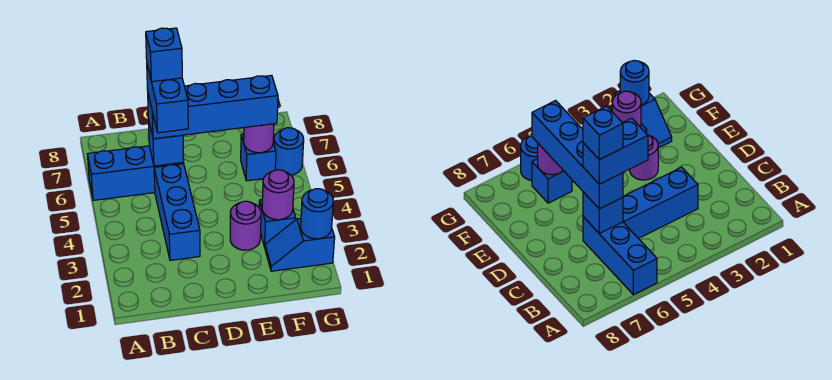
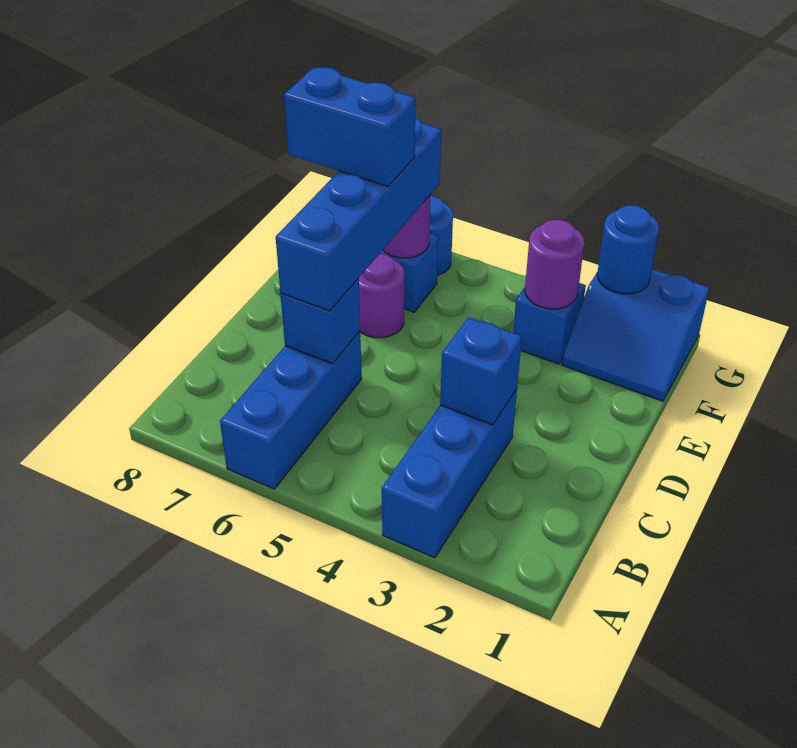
blue brick C3:C5 level 1 -> blue brick A3:C3 level 1
blue brick C5:C6 level 4 -> blue brick E6:E7 level 4
blue brick C6 level 5 -> blue brick C3 level 2
purple round brick E3 level 1 -> purple round brick E6 level 1
blue slope F2:G2 level 1 top G -> blue slope F1:G2 level 1 top G

